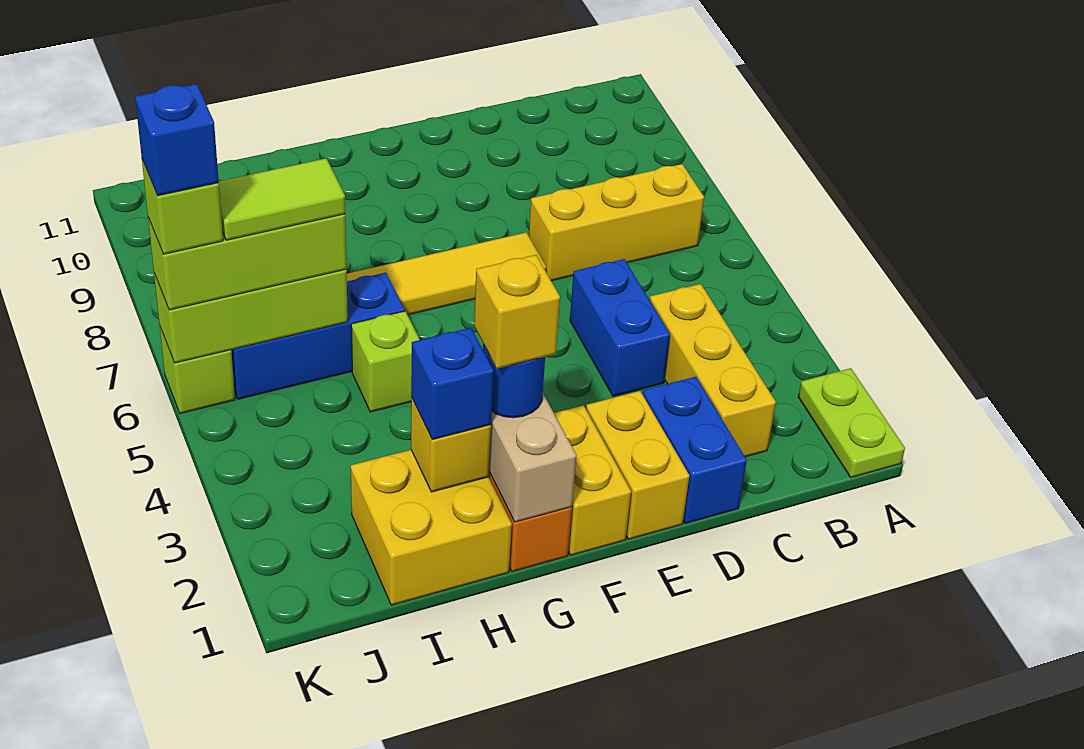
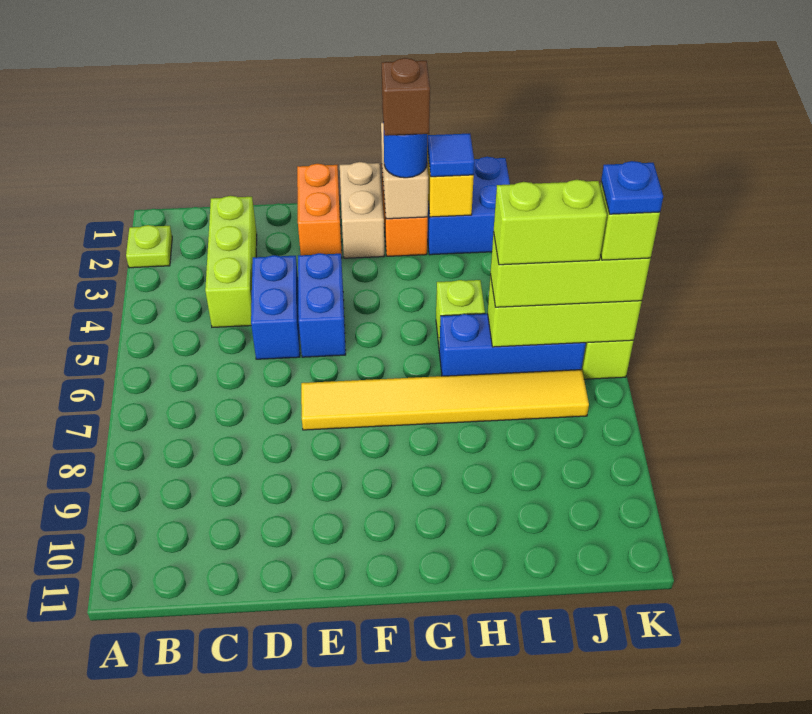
lime plate A1:A2 level 1 -> lime plate A2 level 1
yellow brick B7:D7 level 1 -> none
yellow brick C2:C4 level 1 -> lime brick C2:C4 level 1
blue brick D1:D2 level 1 -> blue brick E4:E5 level 1
yellow brick E1:E2 level 1 -> orange brick E1:E2 level 1
yellow brick F1:F2 level 1 -> tan brick F1:F2 level 1
yellow brick G2 level 4 -> brown brick G2 level 4
yellow brick H1:I2 level 1 -> blue brick H1:I2 level 1
blue brick H2 level 3 -> blue tile H2 level 3
lime tile I6:J6 level 4 -> lime brick I6:J6 level 4
blue brick K6 level 5 -> blue plate K6 level 5

